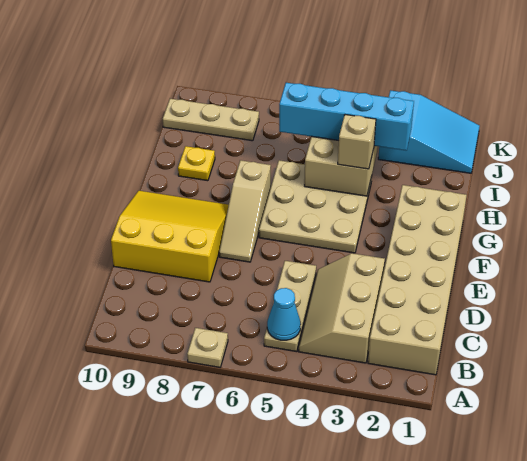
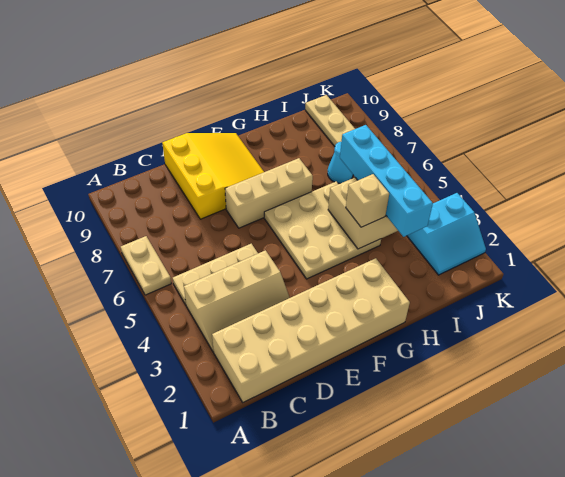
tan plate A7 level 1 -> tan plate A6:A7 level 1
tan slope B3:D4 level 1 top 3 -> tan slope B3:D4 level 1 top 4
cyan cone B5 level 2 -> cyan cone I7 level 1
tan slope E7:G7 level 1 top G -> tan brick E7:G7 level 1
yellow plate H9 level 1 -> none
cyan slope J1:K3 level 1 top 3 -> cyan slope J2:K3 level 1 top 3

